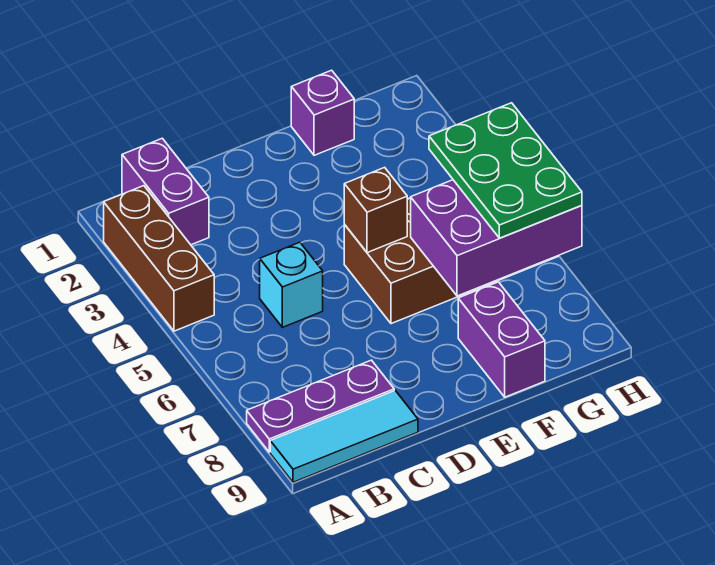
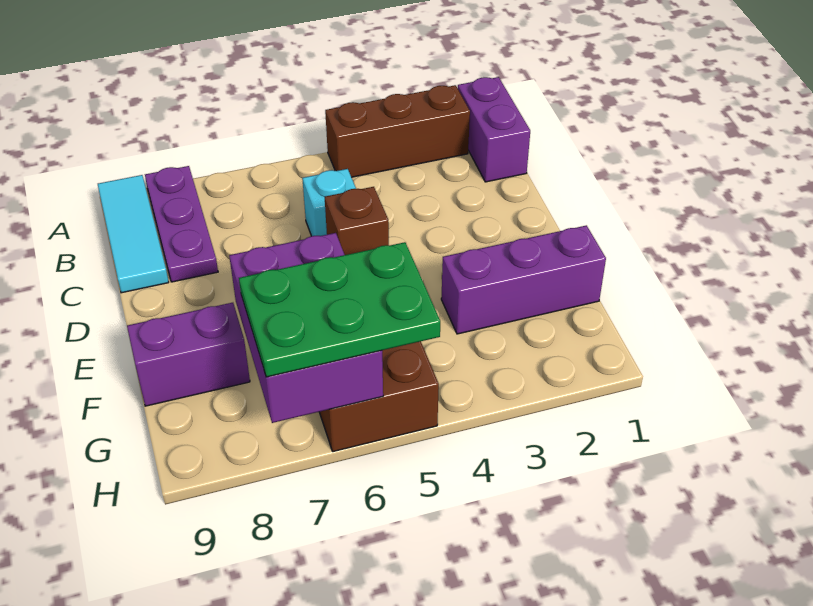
purple brick B1:B2 level 1 -> purple brick A1:B1 level 1
purple brick F1 level 1 -> purple brick F1:F3 level 1

